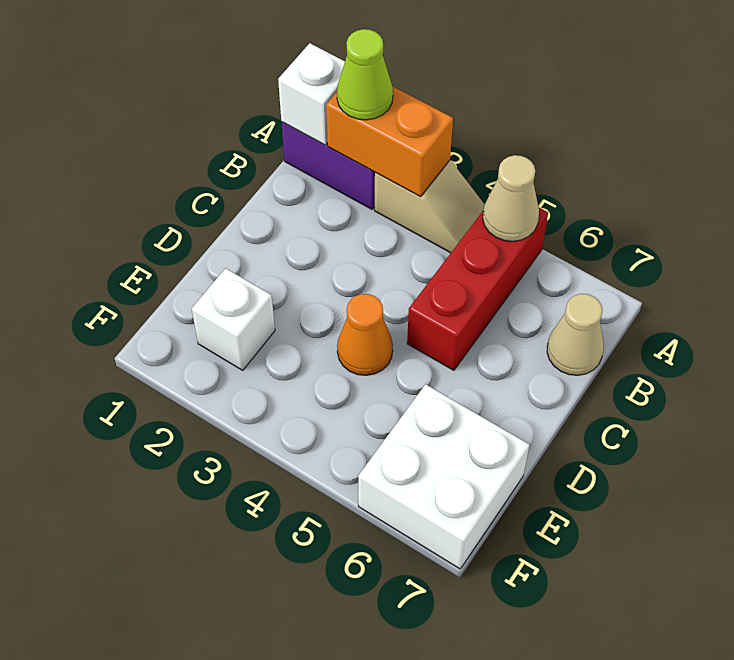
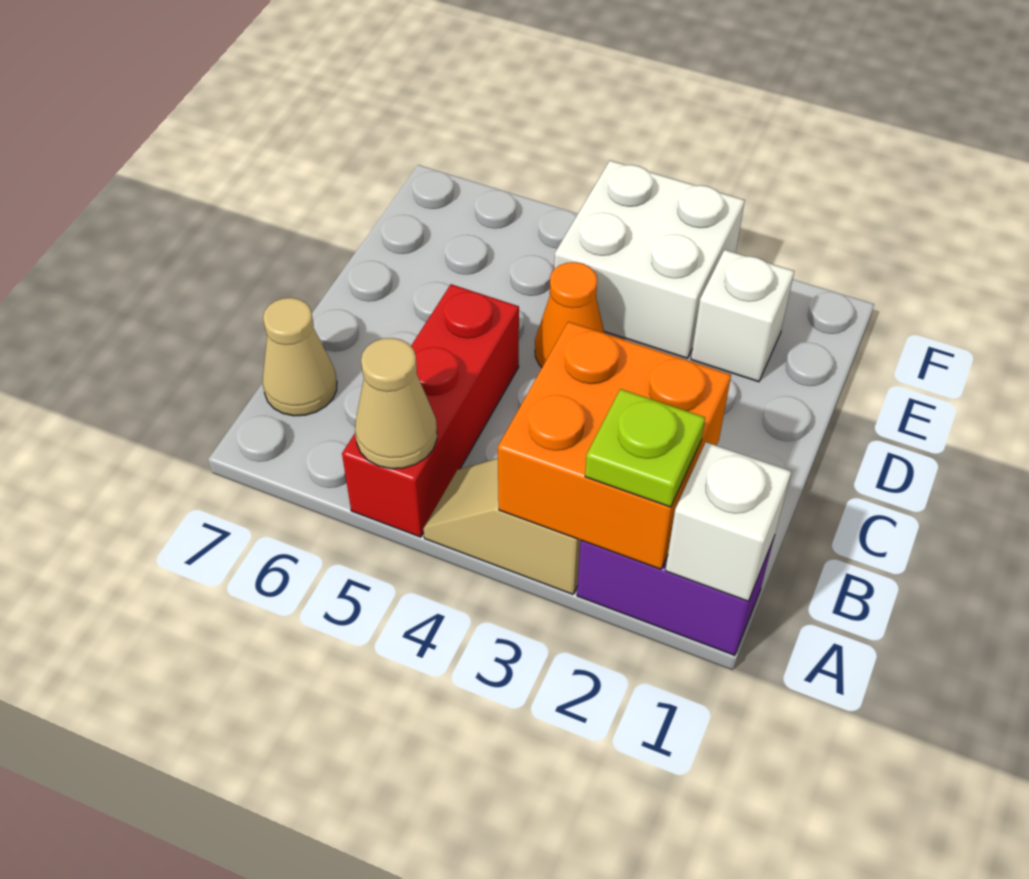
orange brick A2:A3 level 2 -> orange brick A2:B3 level 2
lime cone A2 level 3 -> lime plate A2 level 3
white brick E6:F7 level 1 -> white brick E3:F4 level 1

